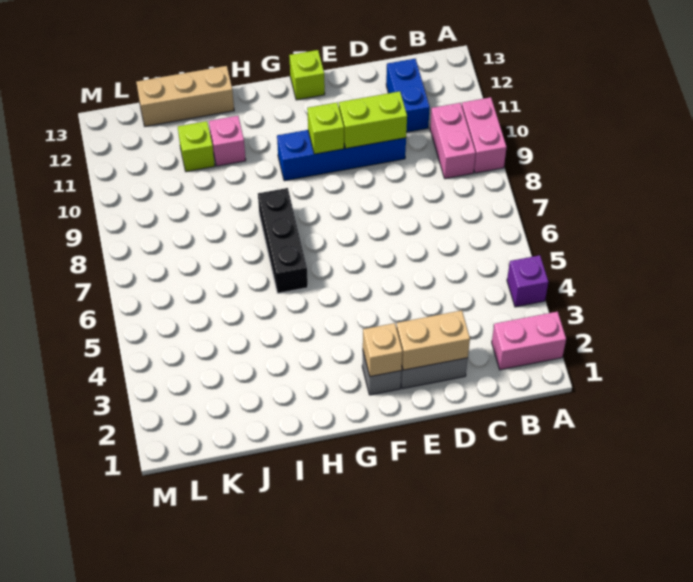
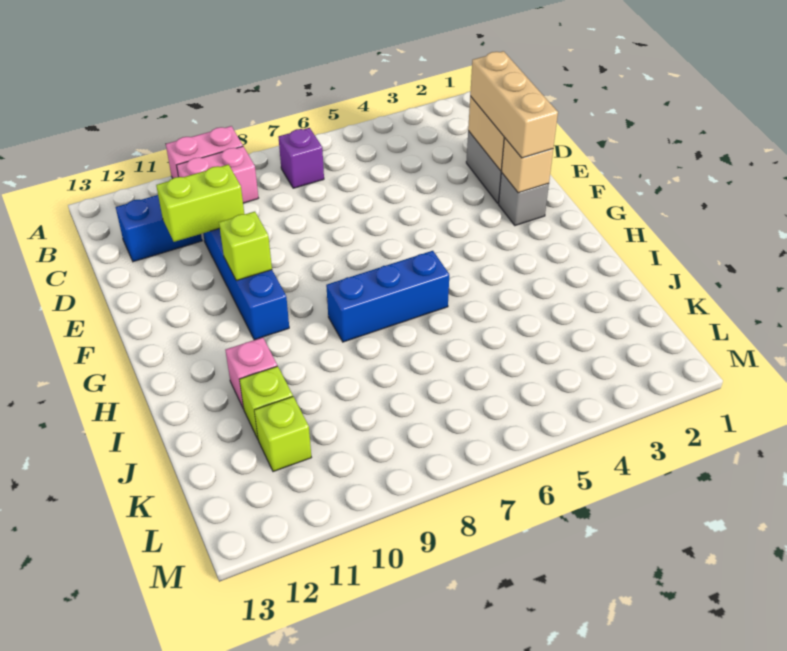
pink brick A2:B2 level 1 -> none
purple brick A4 level 1 -> purple brick B7 level 1
lime brick D10:E10 level 2 -> lime brick D10:D11 level 2
lime brick F13 level 1 -> lime brick K11 level 1
black brick H6:H8 level 1 -> blue brick H6:H8 level 1
tan brick I13:K13 level 1 -> tan brick D2:F2 level 3

